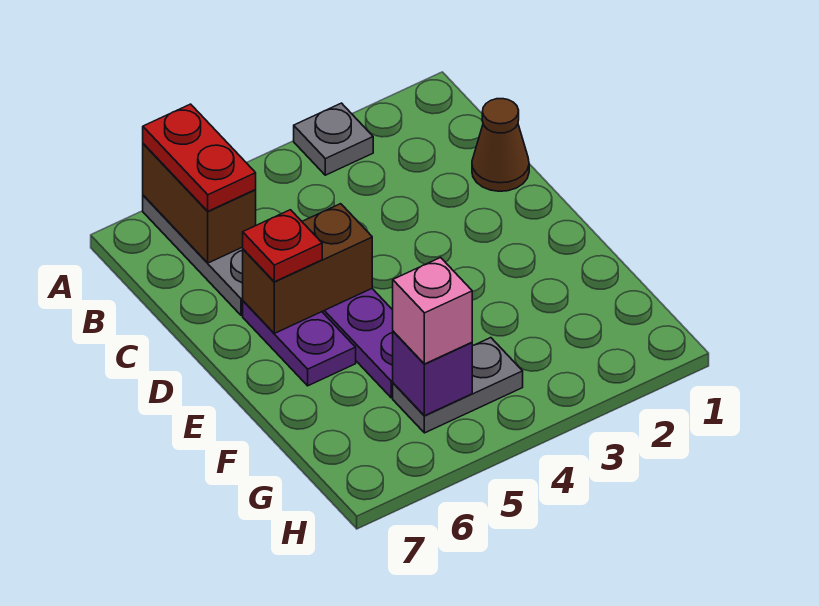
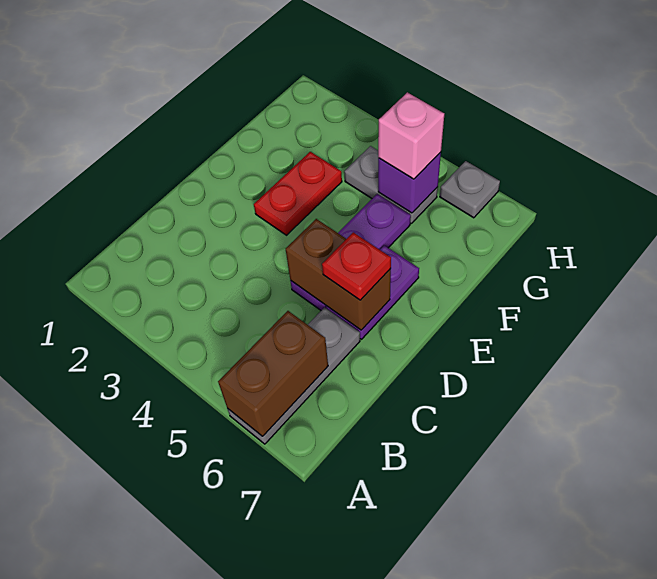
grey plate A3 level 1 -> grey plate H6 level 1
red plate A6:B6 level 3 -> red plate E3:F3 level 1
brown cone C1 level 1 -> none

